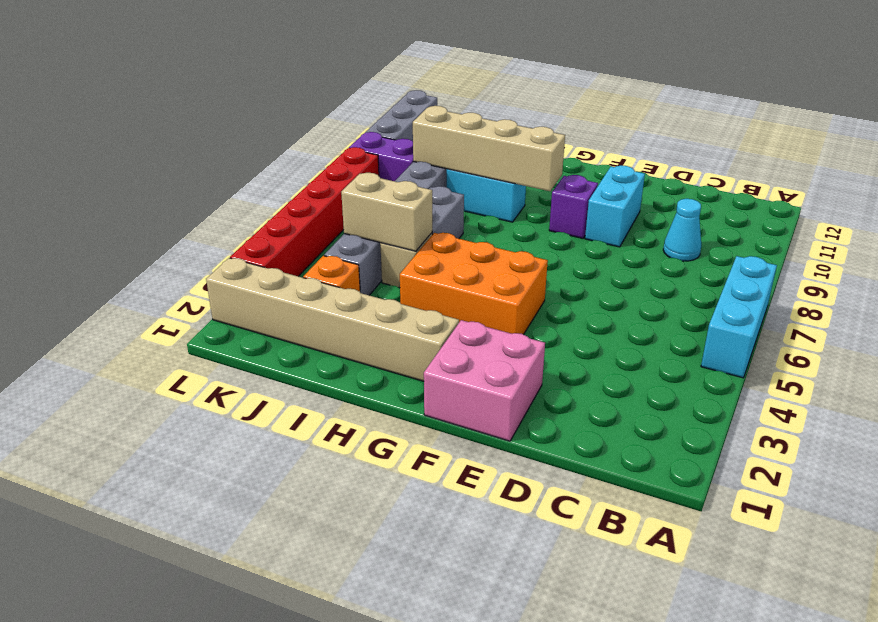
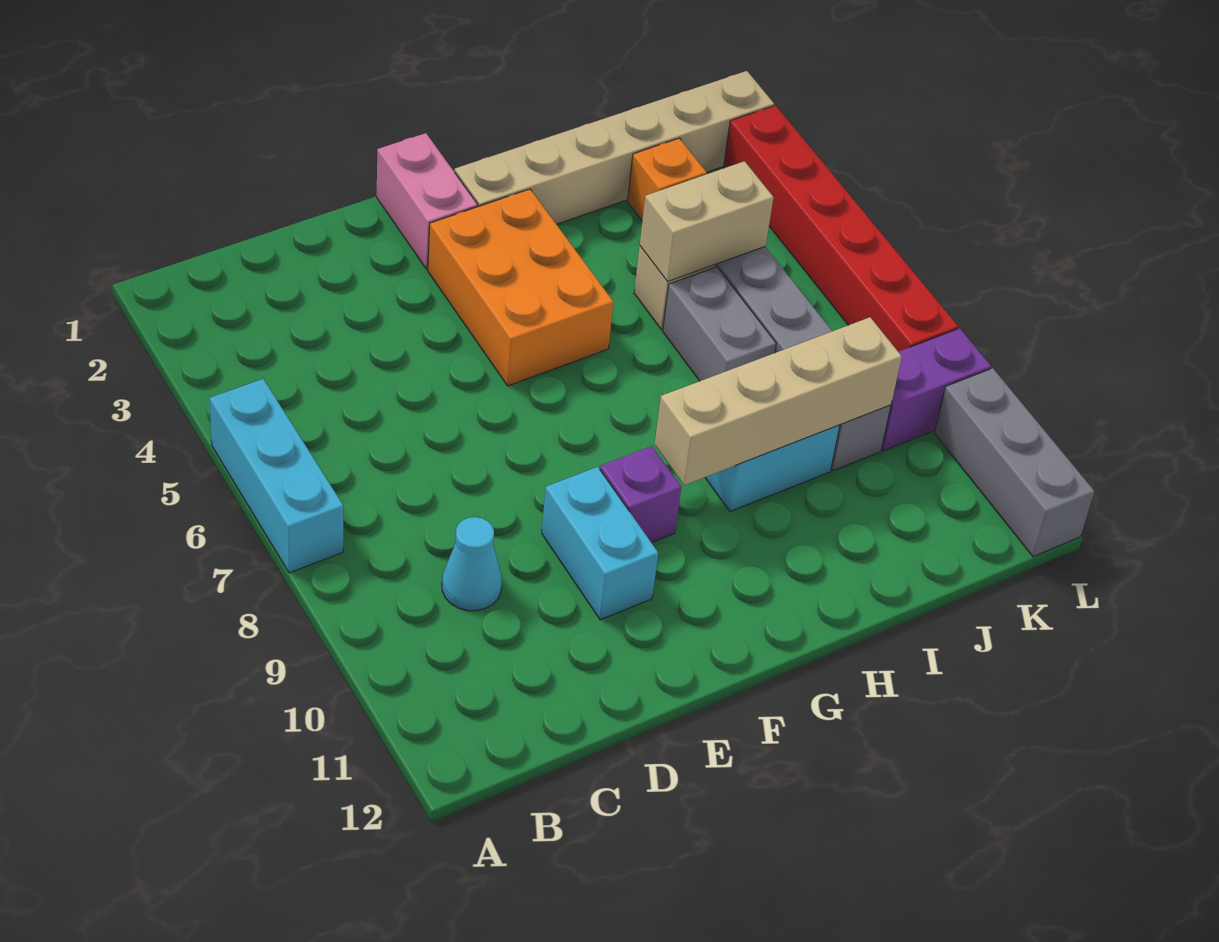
pink brick E1:F2 level 1 -> pink brick F1:F2 level 1
orange brick F4:H5 level 1 -> orange brick F3:G5 level 1

